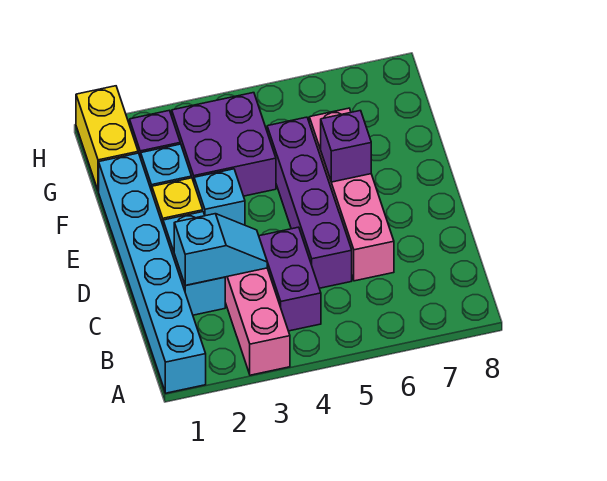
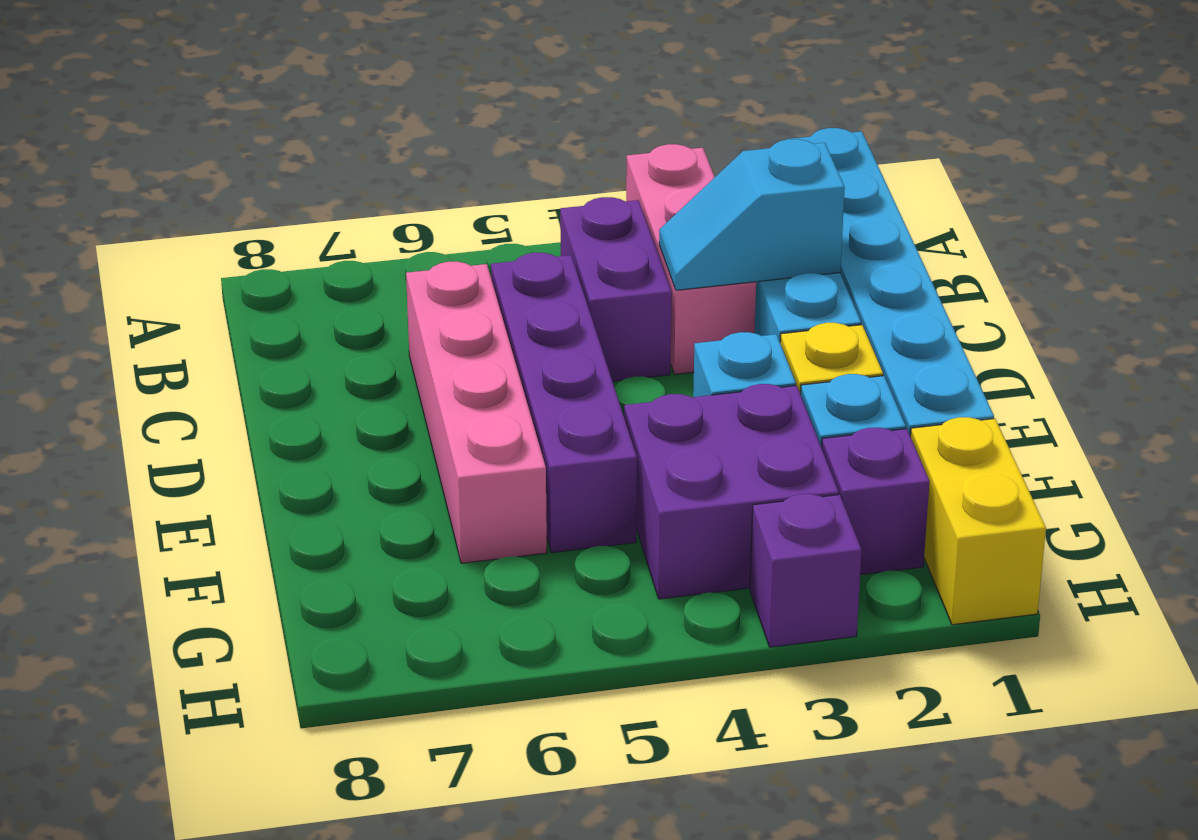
purple brick E6 level 2 -> purple brick H3 level 1

